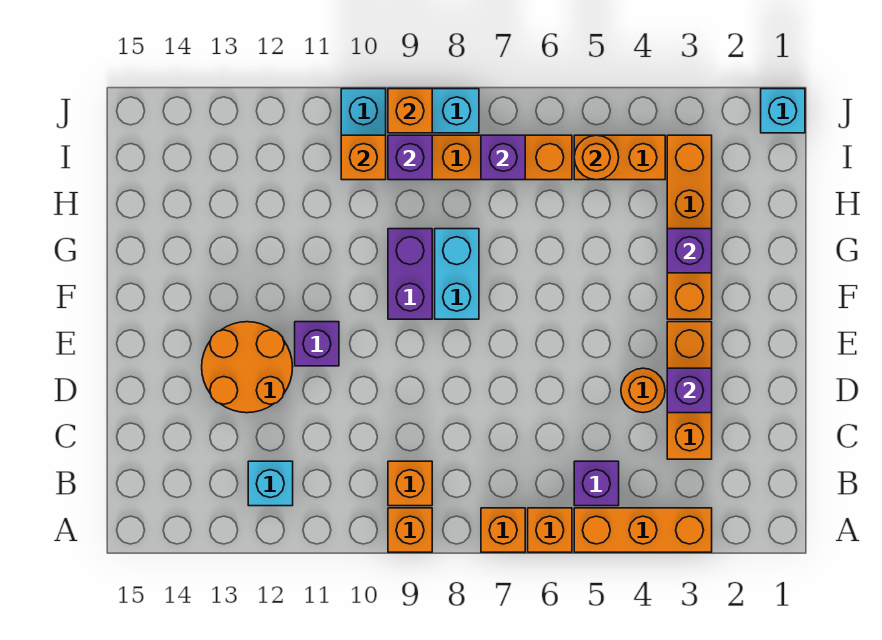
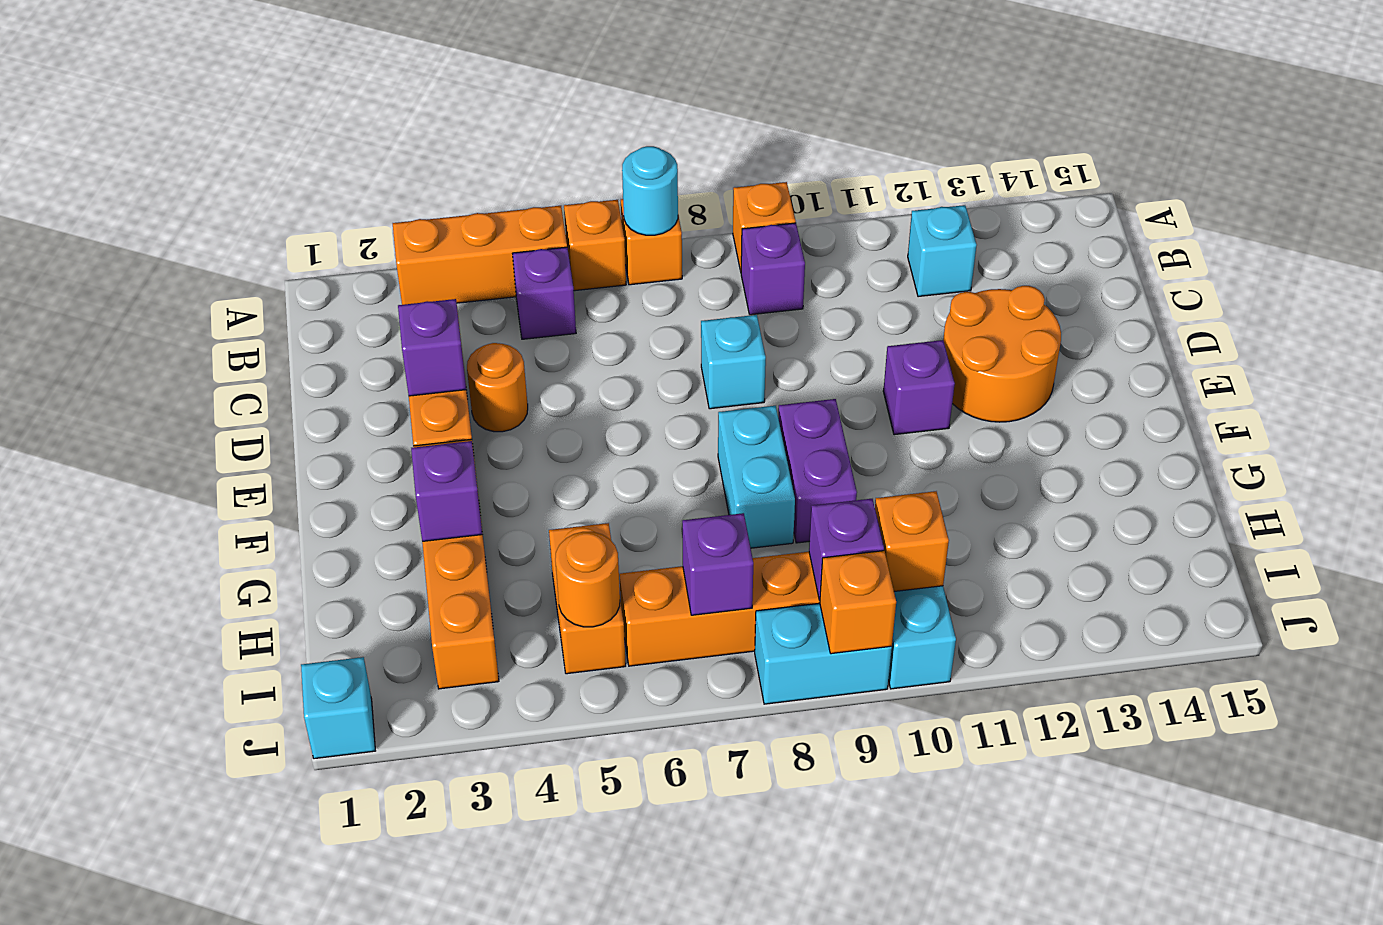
none -> cyan round brick A7 level 2
orange brick B9 level 1 -> purple brick B9 level 1
none -> cyan brick D8 level 1
orange brick I4:I5 level 1 -> orange brick H5:I5 level 1

